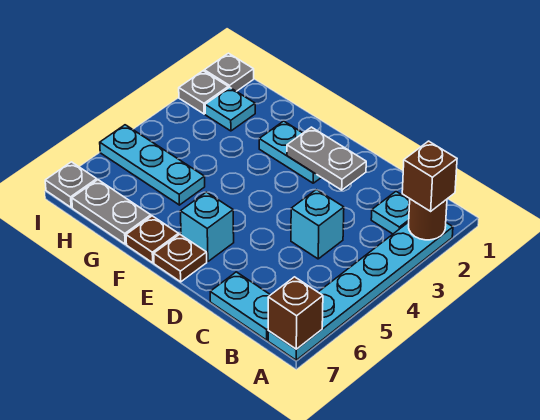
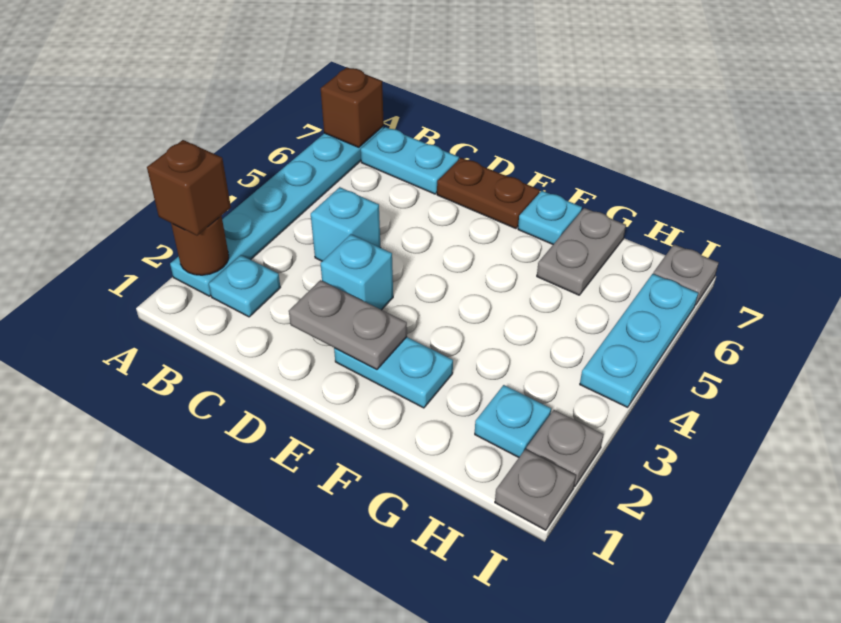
cyan brick E6 level 1 -> cyan brick D3 level 1
brown plate E7 level 1 -> brown plate D7:E7 level 1
brown plate F7 level 1 -> cyan plate F7 level 1
cyan plate G5:I5 level 1 -> cyan plate I4:I6 level 1
grey plate G7:H7 level 1 -> grey plate G6:G7 level 1

